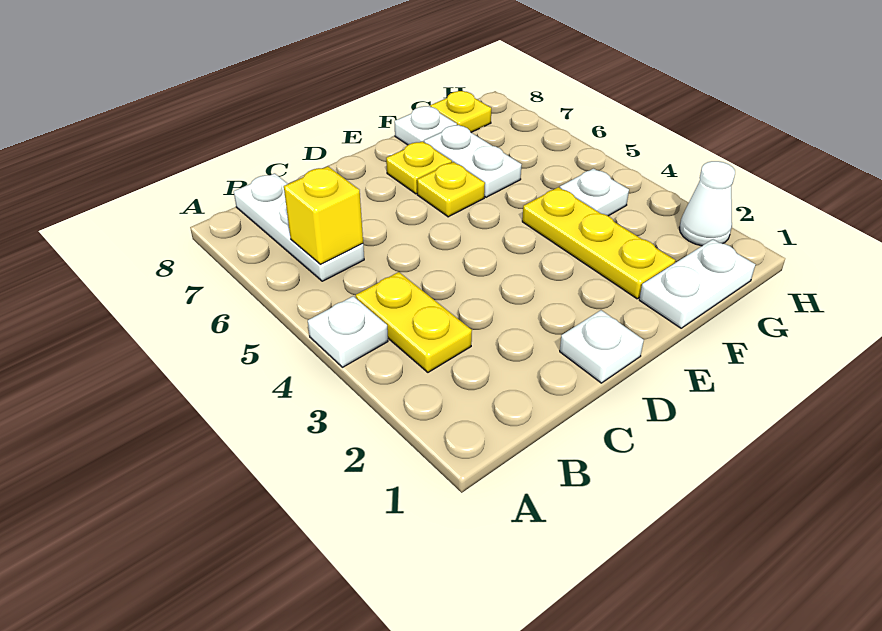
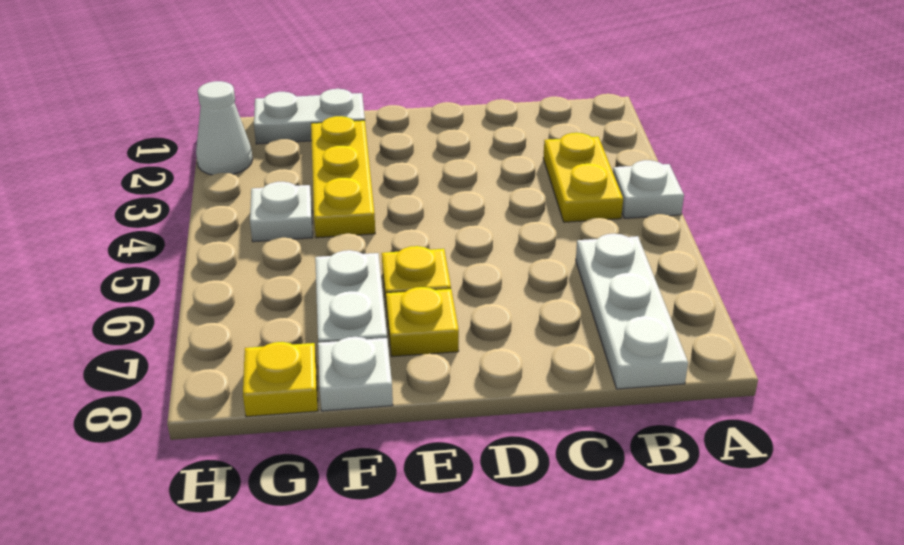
yellow brick B6 level 2 -> none
white plate D1 level 1 -> none

